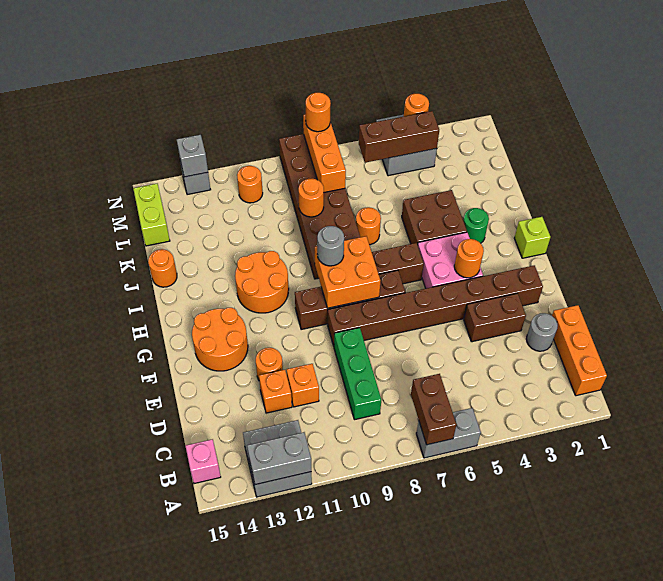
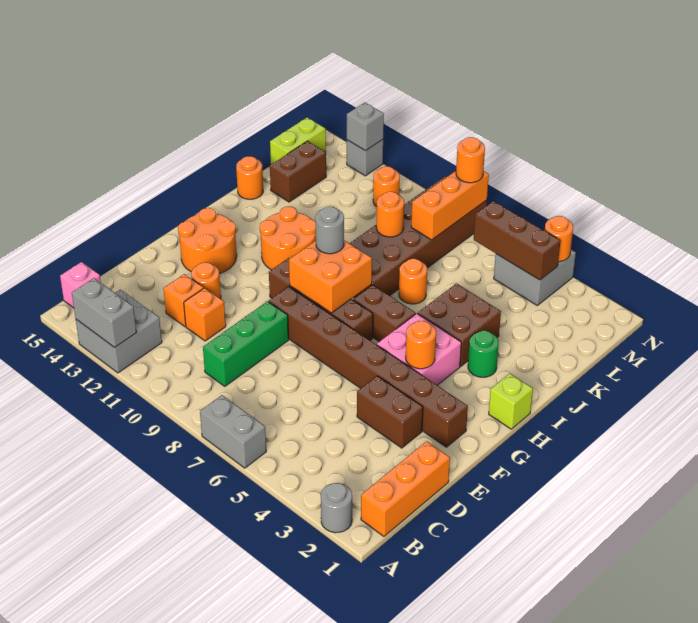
brown brick A7:B7 level 2 -> brown brick K14:L14 level 1
grey round brick D2 level 1 -> grey round brick A2 level 1

